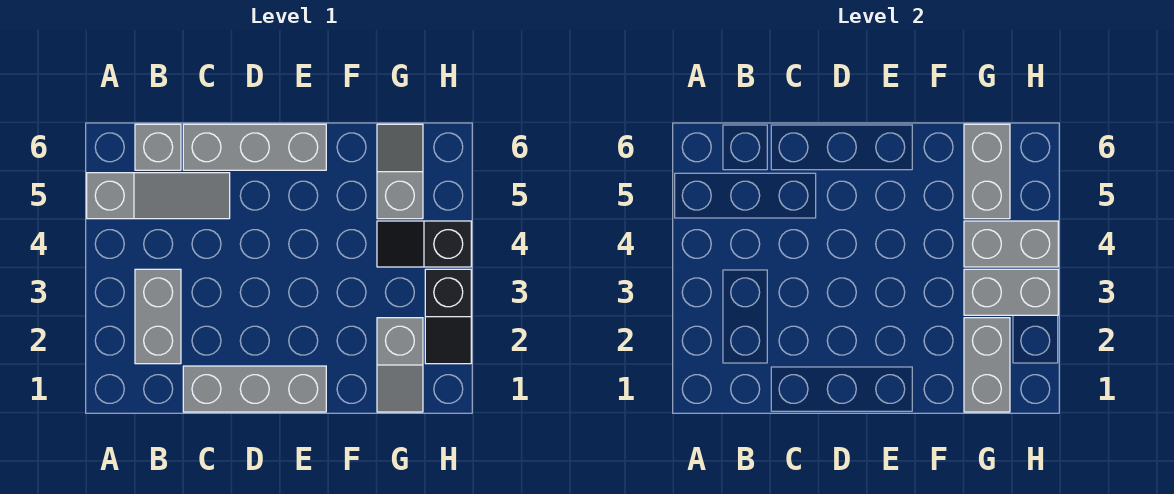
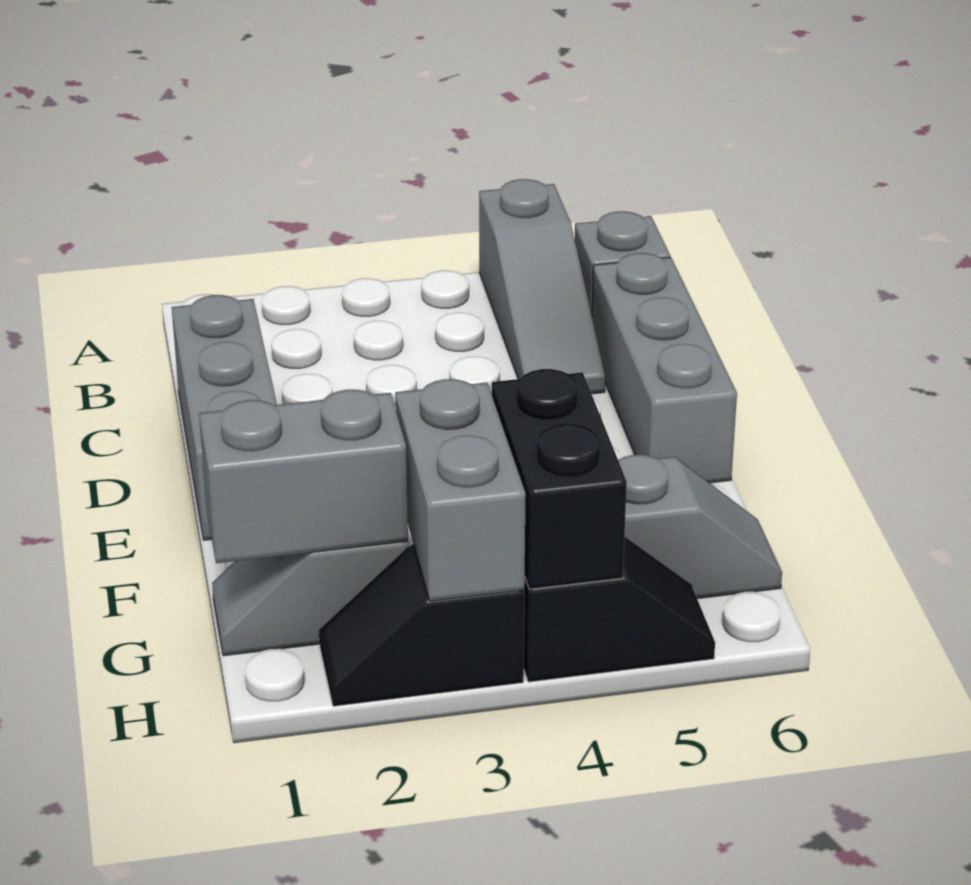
grey brick B2:B3 level 1 -> none
black slope G4:H4 level 1 top H -> black slope H4:H5 level 1 top 4
grey brick G4:H4 level 2 -> black brick G4:H4 level 2
grey brick G5:G6 level 2 -> none

